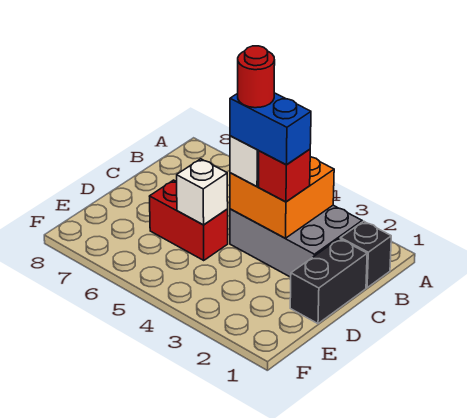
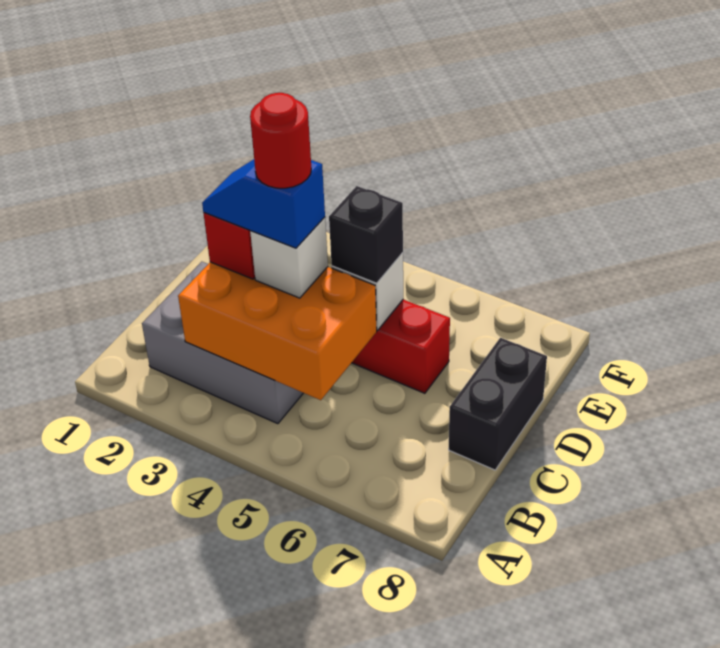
black brick B1 level 1 -> black brick D5 level 3
orange brick B3:C4 level 2 -> orange brick B3:C5 level 2
black brick C1:D1 level 1 -> black brick C8:D8 level 1
blue brick C3:C4 level 4 -> blue slope C3:C4 level 4 top 4

